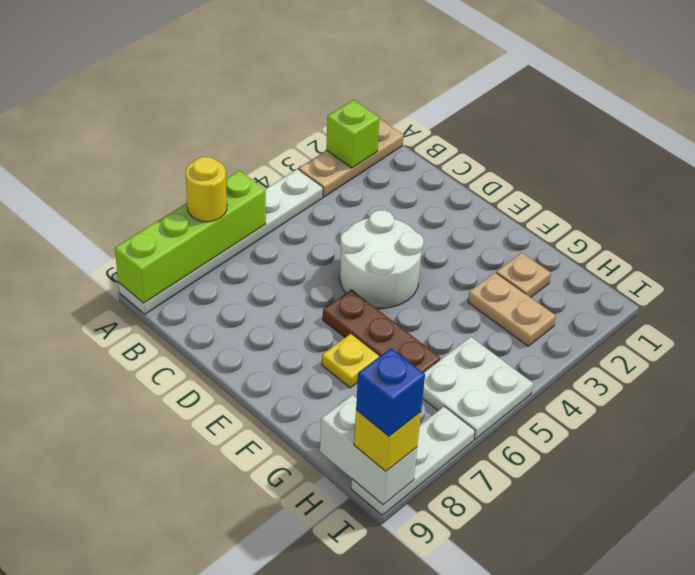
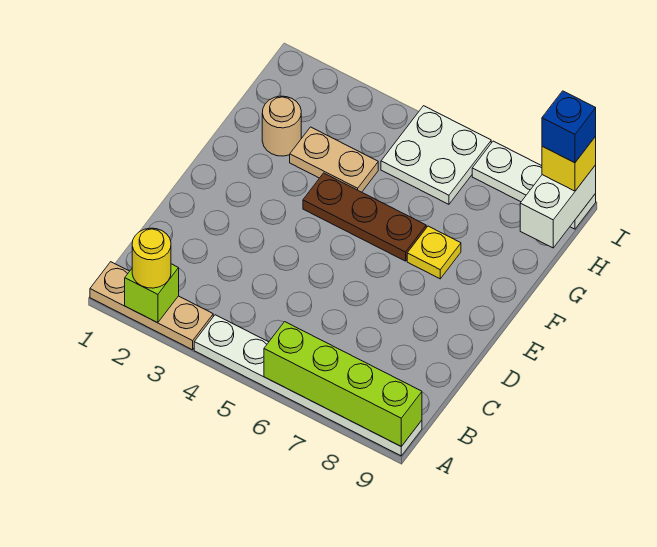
yellow round brick A7 level 3 -> yellow round brick A2 level 3
white round brick D4:E5 level 1 -> none
brown plate E6:G6 level 1 -> brown plate F4:F6 level 1
tan plate G2 level 1 -> tan round brick G2 level 1
tan plate G3:H3 level 1 -> tan plate G3:G4 level 1

